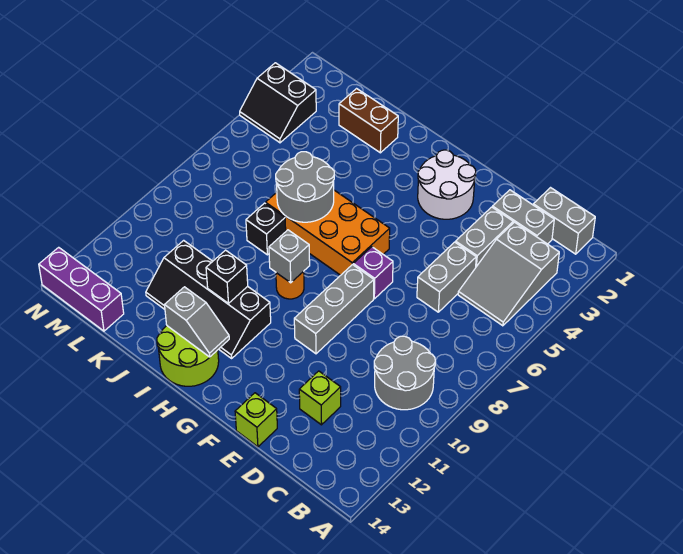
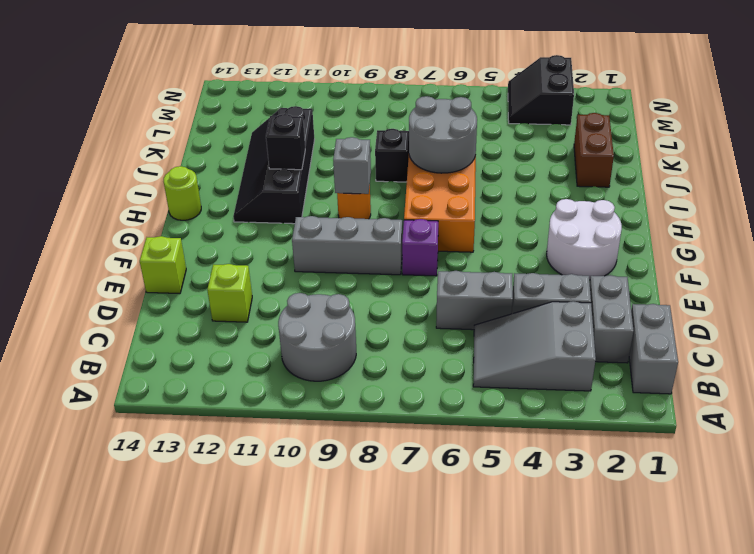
lime round brick H13:I14 level 1 -> lime round brick H14 level 1
grey slope H13:I13 level 2 top I -> none
purple brick L14:N14 level 1 -> none

